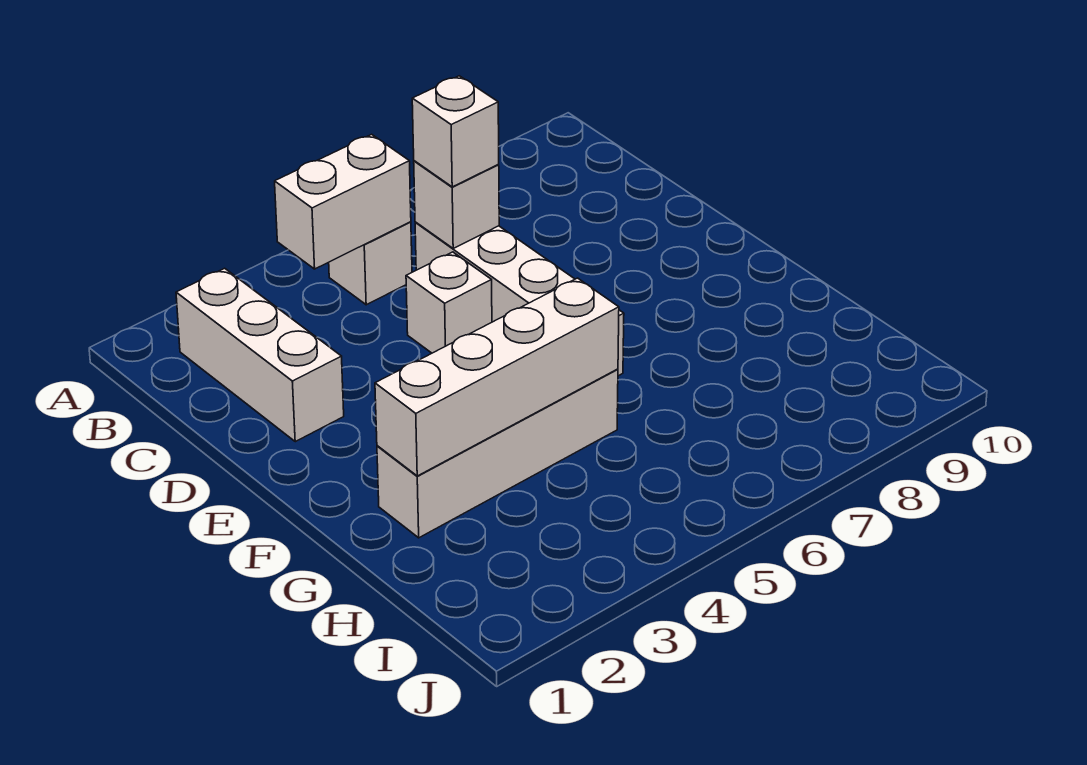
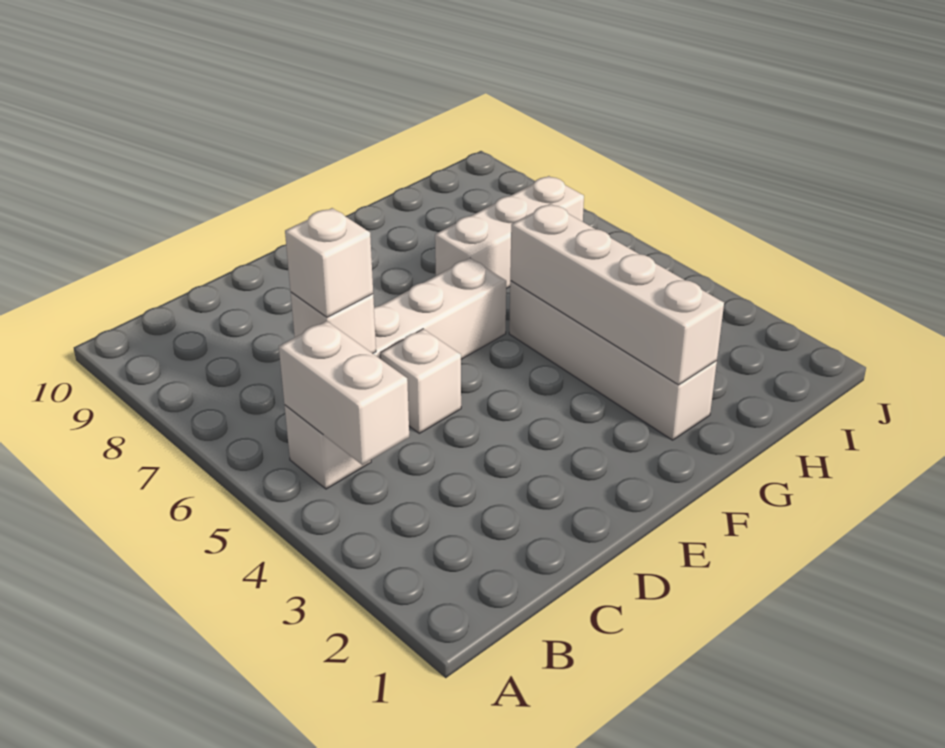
white brick B2:D2 level 1 -> white brick G7:I7 level 1

